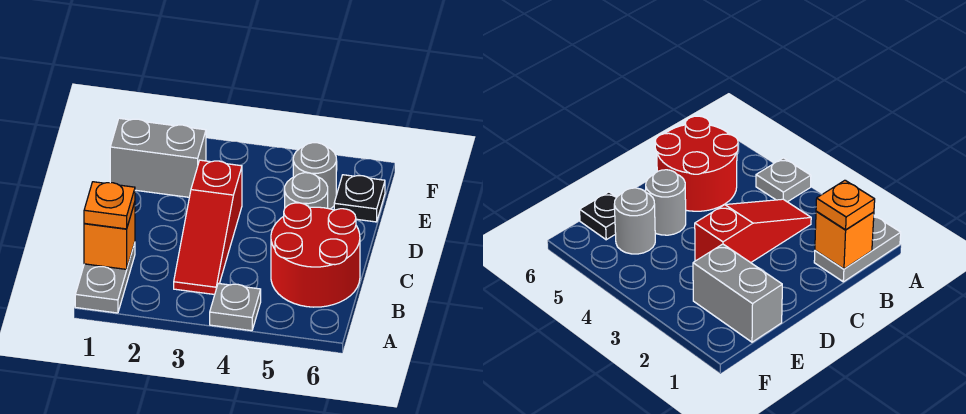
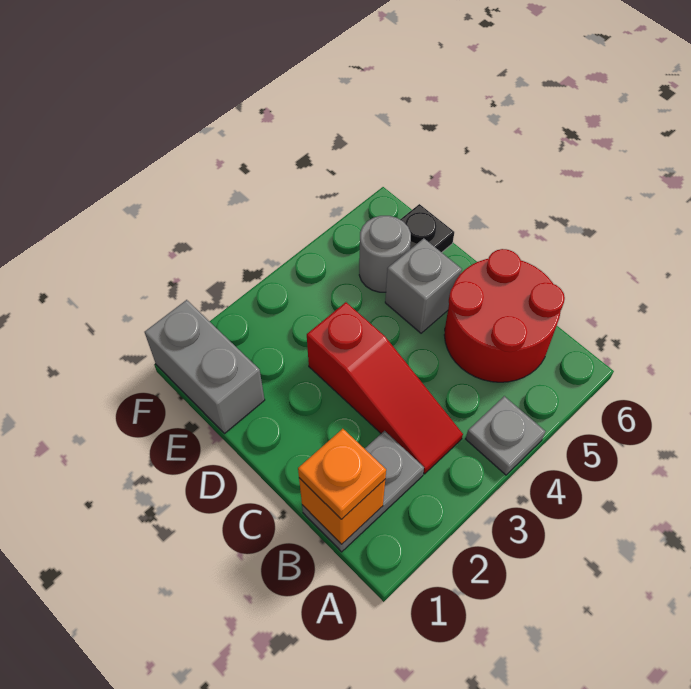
grey plate A1:B1 level 1 -> grey plate B1:B2 level 1
grey round brick D5 level 1 -> grey brick D5 level 1
grey brick E1:E2 level 1 -> grey brick E1:F1 level 1

